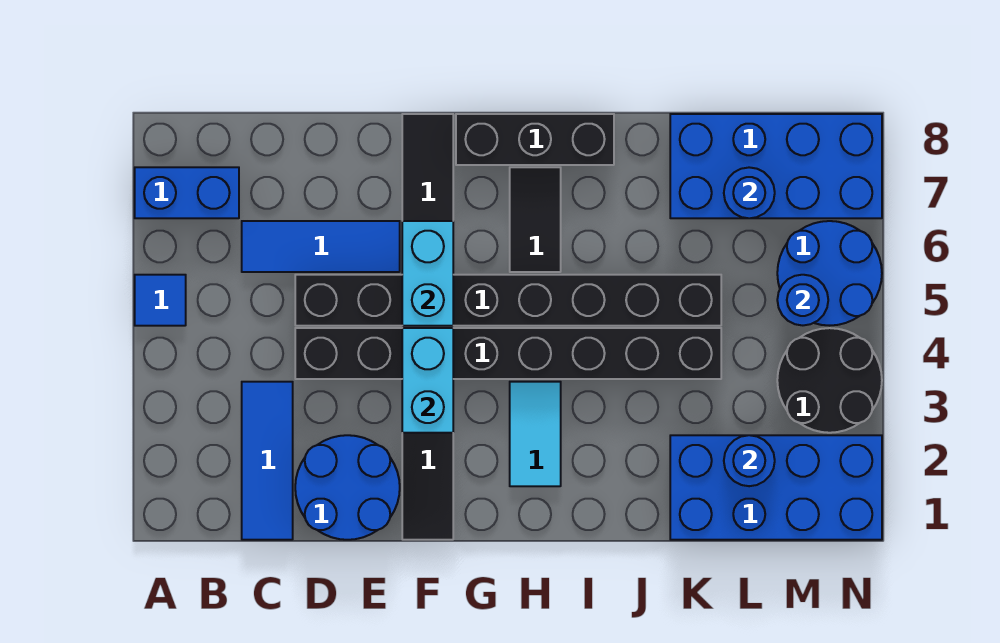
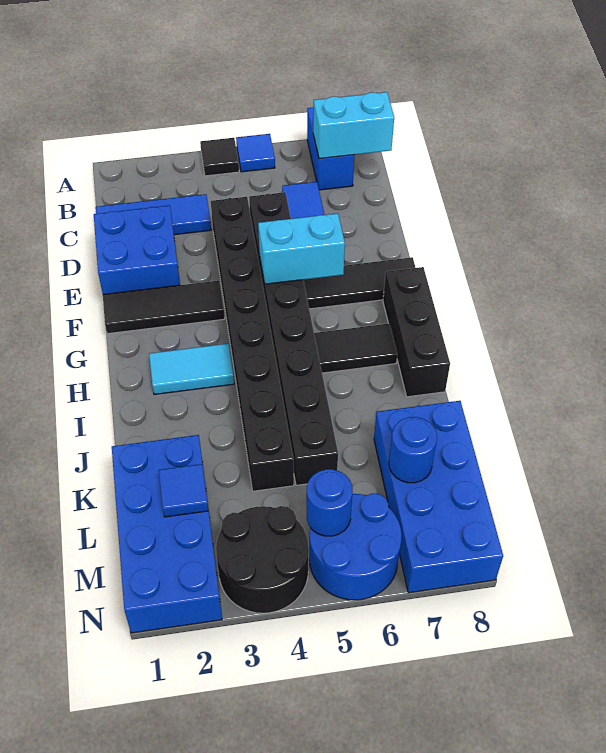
none -> black tile A4 level 1
blue round brick D1:E2 level 1 -> blue brick D1:E2 level 1
cyan brick F3:F4 level 2 -> cyan brick B7:B8 level 2
blue round brick L2 level 2 -> blue tile L2 level 2

